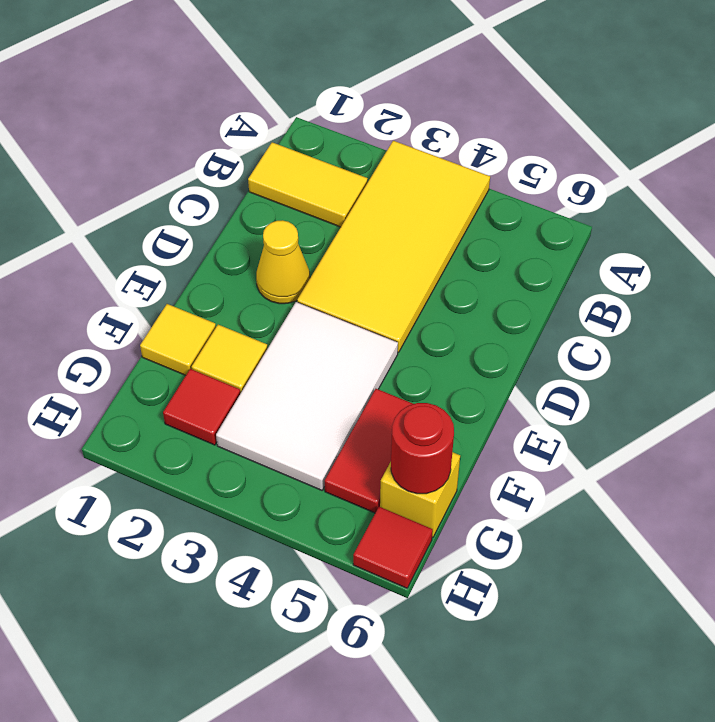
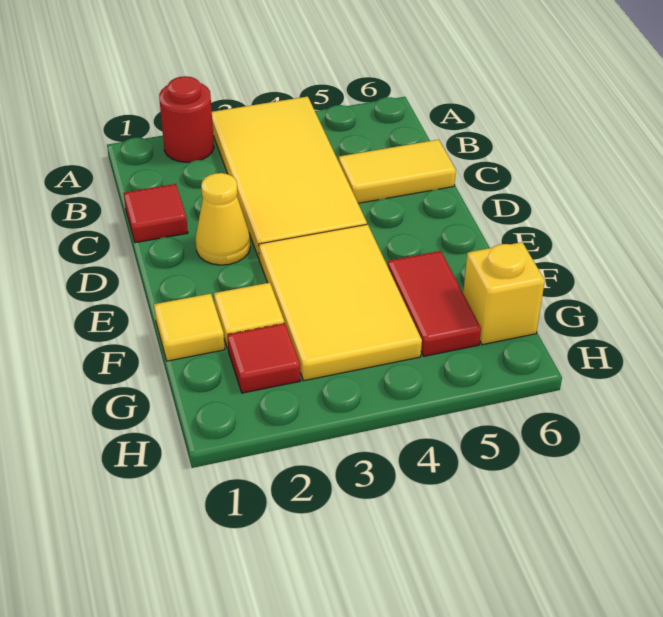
yellow tile B1:B2 level 1 -> yellow tile C5:C6 level 1
white tile E3:G4 level 1 -> yellow tile E3:G4 level 1
red round brick G6 level 2 -> red round brick A2 level 1
red tile H6 level 1 -> red tile C1 level 1

